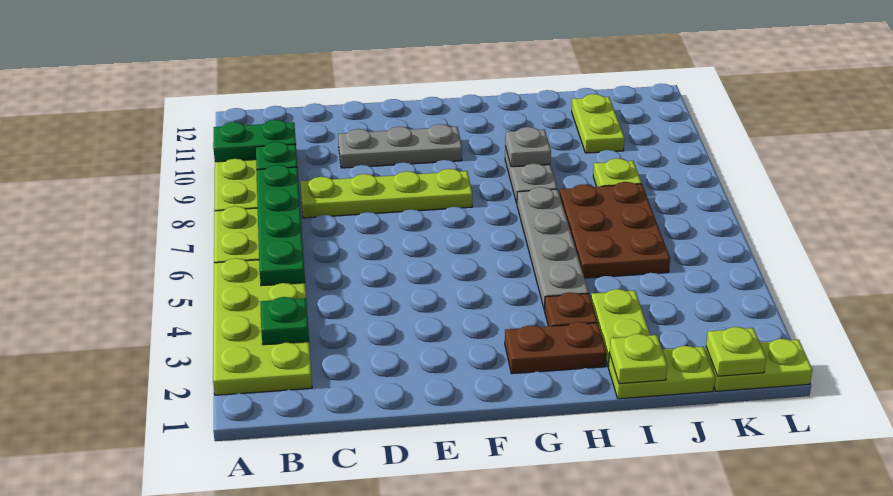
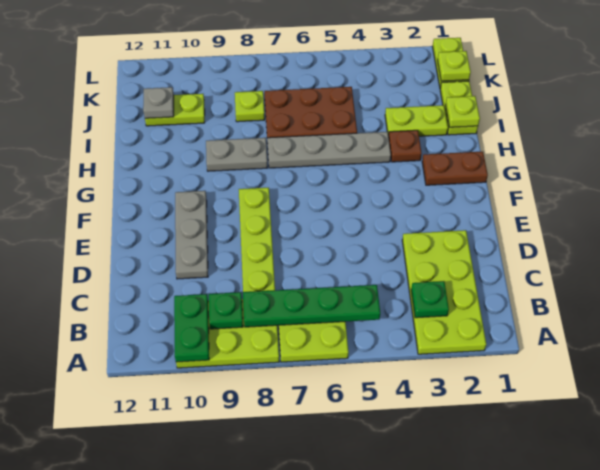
lime plate A2:B5 level 1 -> lime plate A2:D3 level 1
brown plate G2:H2 level 1 -> brown plate G1:G2 level 1
grey plate H9 level 2 -> grey plate J11 level 2

